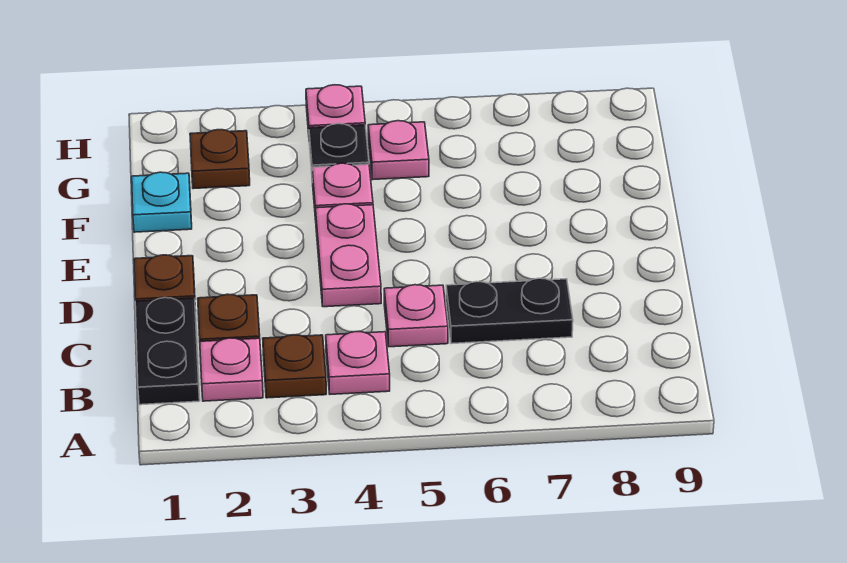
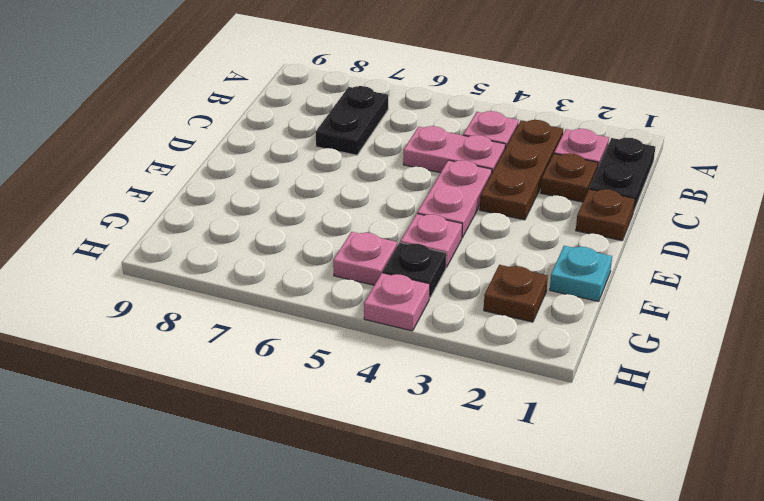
brown plate B3 level 1 -> brown plate B3:D3 level 1
pink plate C5 level 1 -> pink plate C4:C5 level 1
black plate C6:C7 level 1 -> black plate B7:C7 level 1

